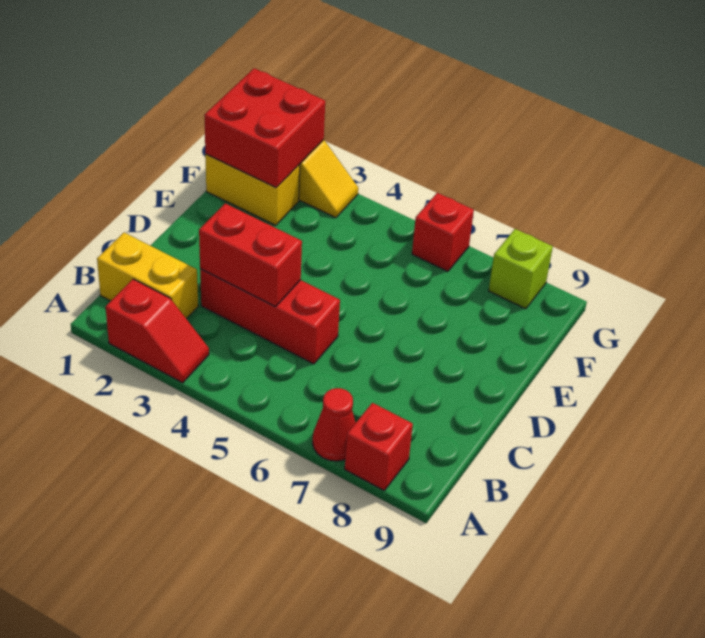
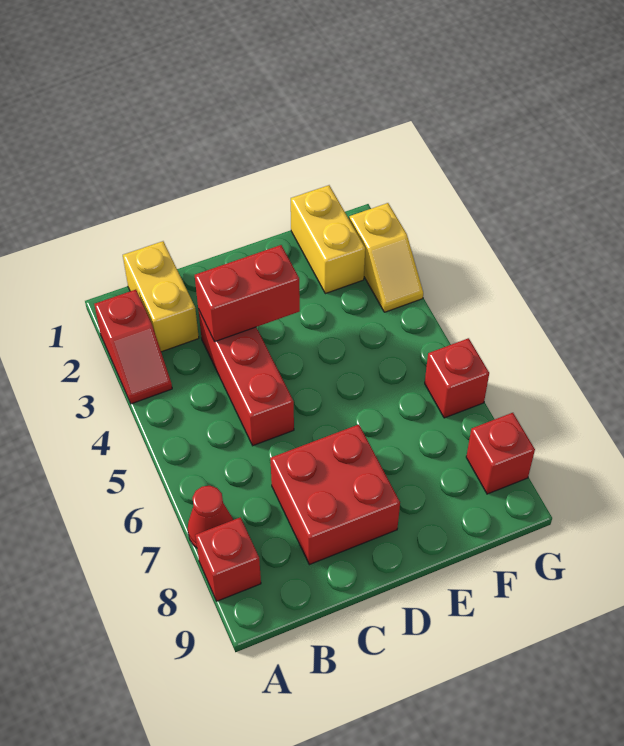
red brick C3:C4 level 2 -> red brick C3:D3 level 2
red brick F1:G2 level 2 -> red brick C7:D8 level 1
lime brick G8 level 1 -> red brick G8 level 1

